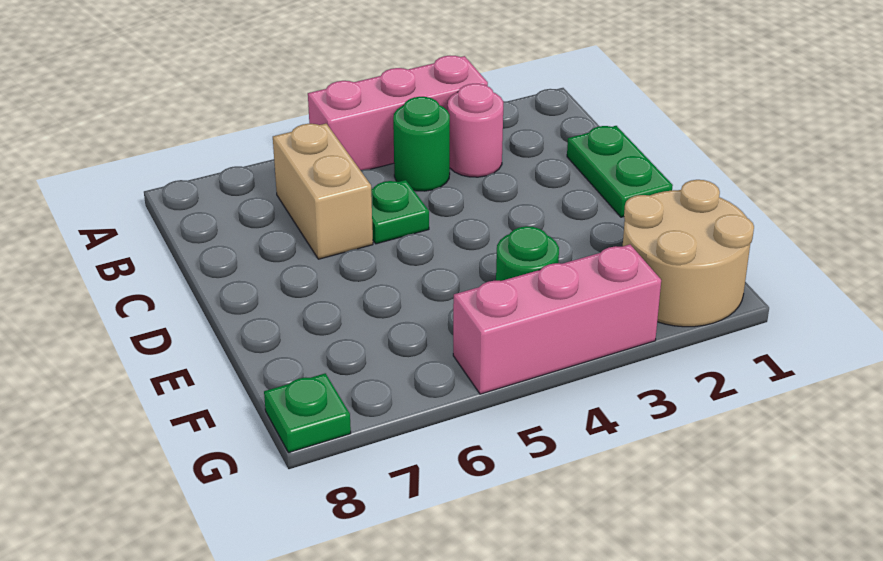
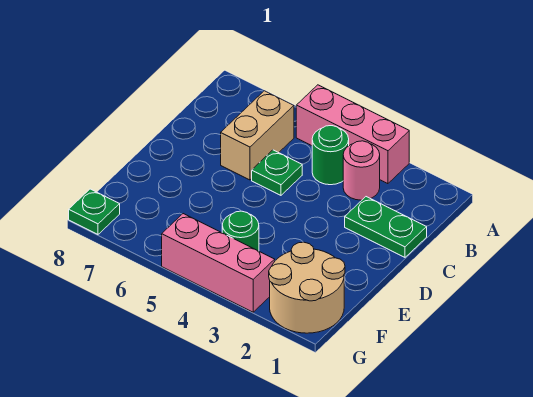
green plate C1:D1 level 1 -> green plate C1:C2 level 1

